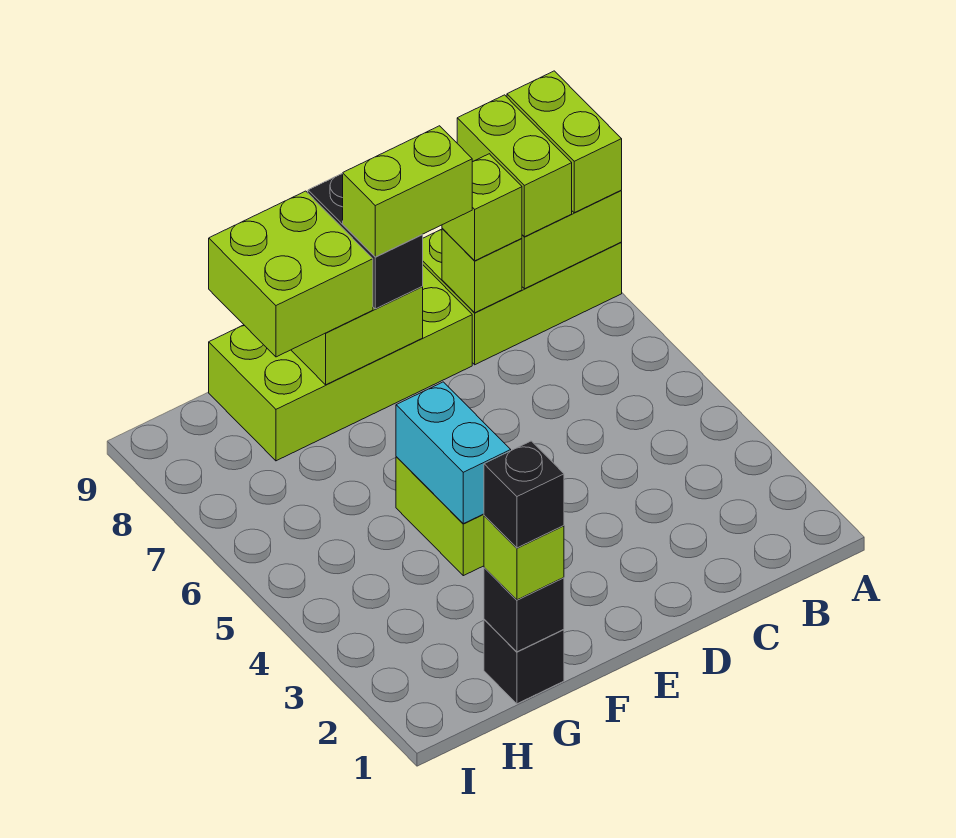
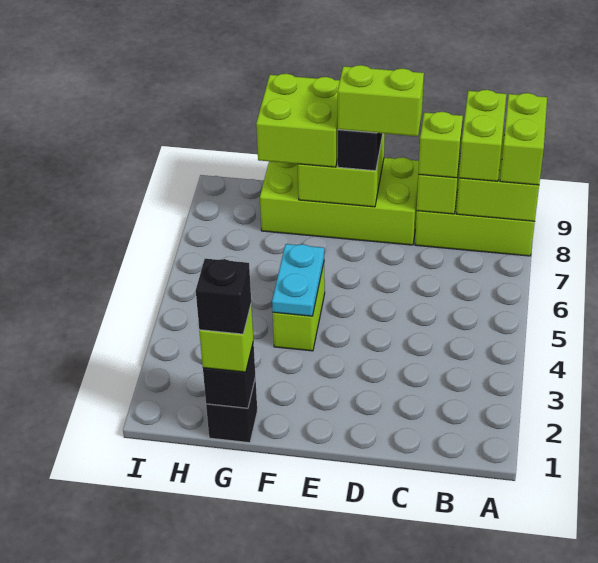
cyan brick F4:F5 level 2 -> cyan plate F4:F5 level 2

